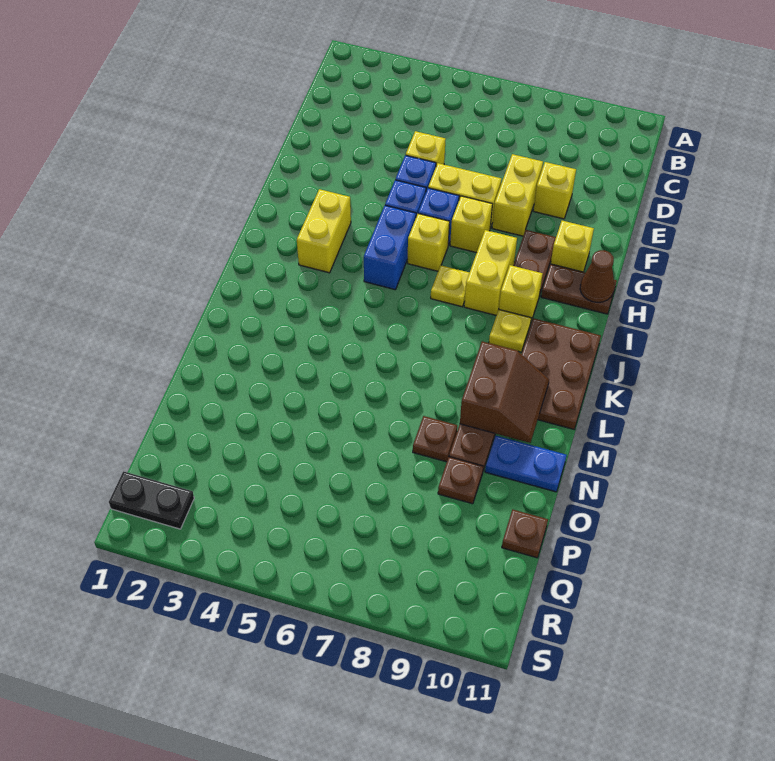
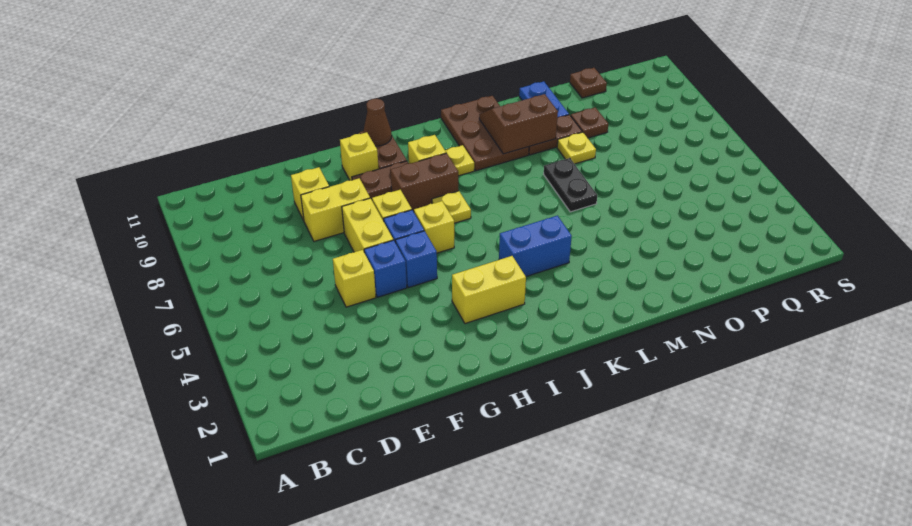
blue brick H5:I5 level 1 -> blue brick J4:K4 level 1
yellow brick H8:I8 level 1 -> brown brick H8:I8 level 1
brown plate J10:L11 level 1 -> brown plate K9:L11 level 1
brown plate N8 level 1 -> yellow plate N8 level 1
black plate R1:R2 level 1 -> black plate M6:M7 level 1

